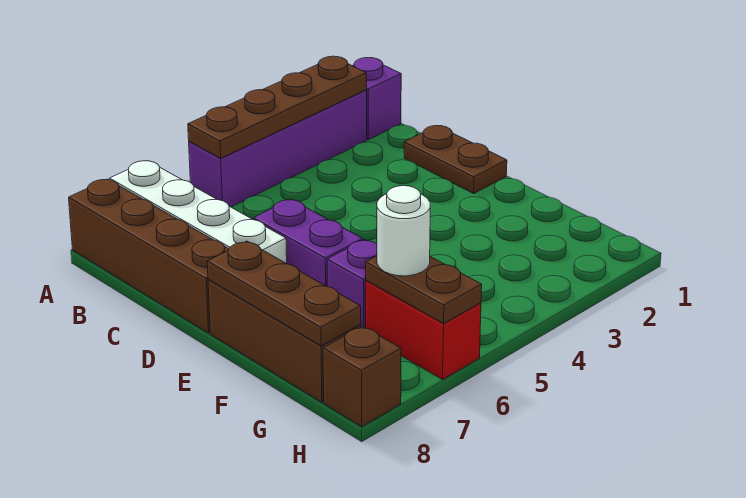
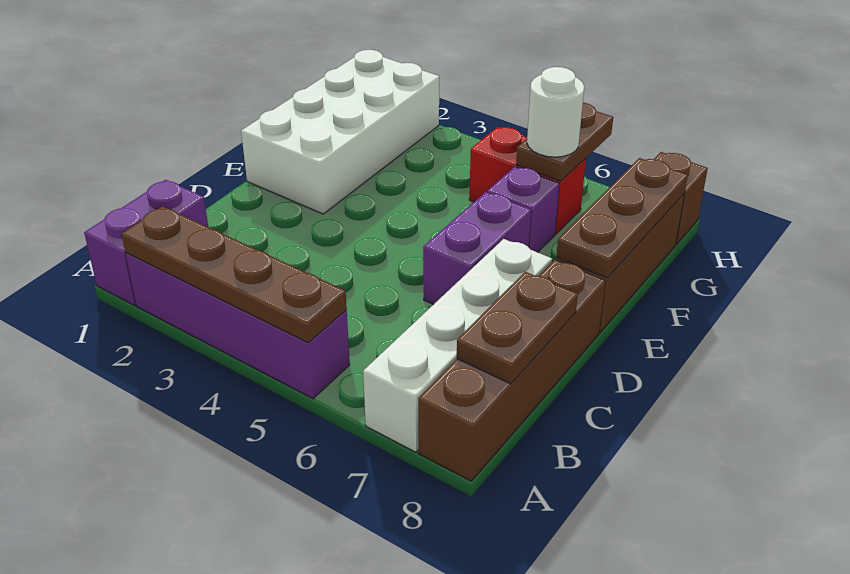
purple brick A1 level 1 -> purple brick A1:B1 level 1
brown plate C1:D1 level 1 -> brown plate B8:C8 level 2
none -> white brick E1:H2 level 1
red brick G6:H6 level 1 -> red brick G5:G6 level 1

